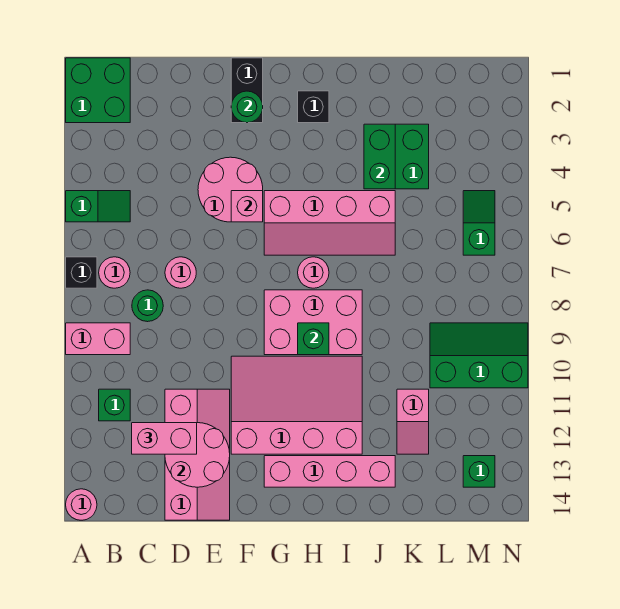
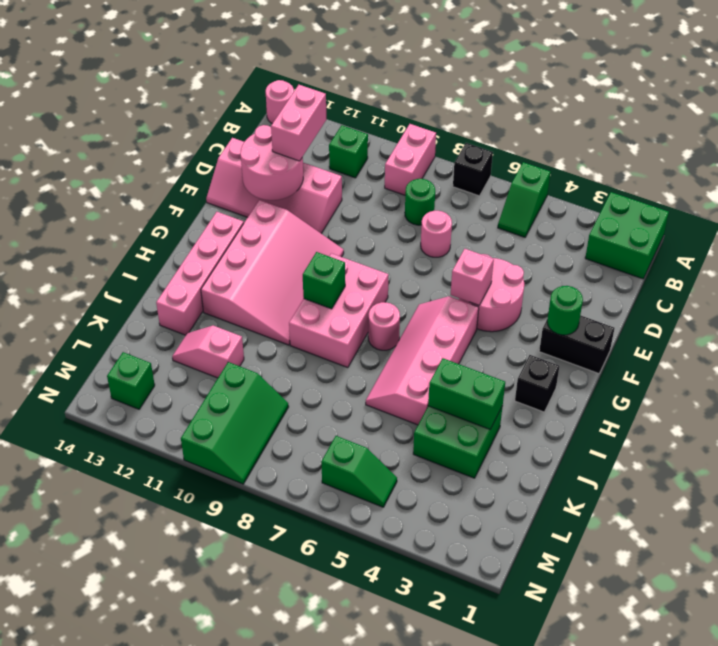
pink round brick B7 level 1 -> none

